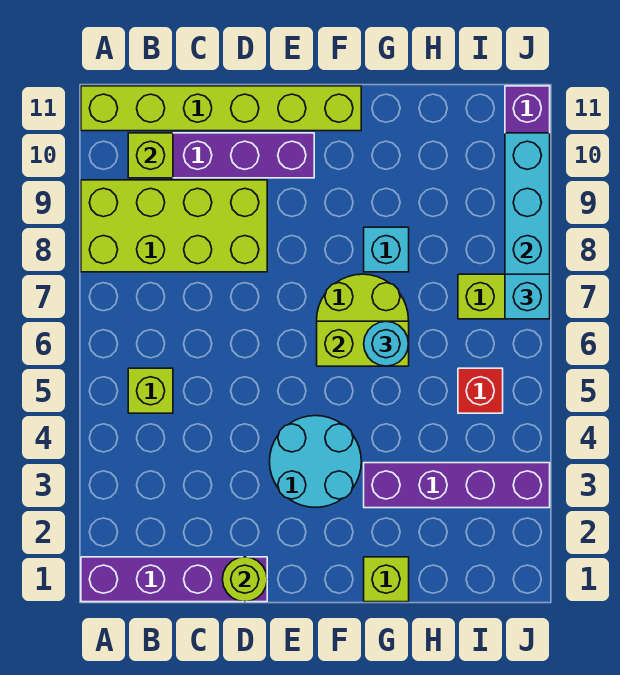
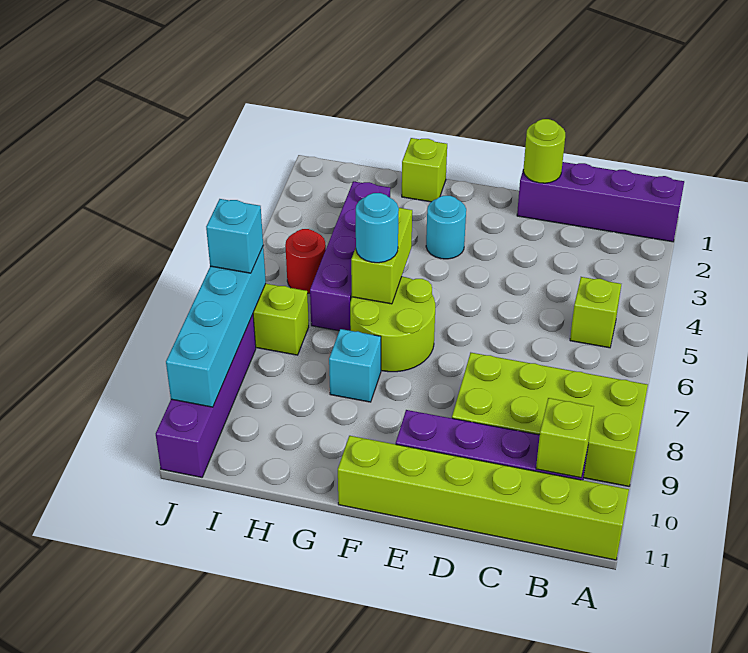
cyan round brick E3:F4 level 1 -> cyan round brick F3 level 1
lime brick F6:G6 level 2 -> lime brick G5:G6 level 2
purple brick G3:J3 level 1 -> purple brick H3:H6 level 1
red brick I5 level 1 -> red round brick I5 level 1

